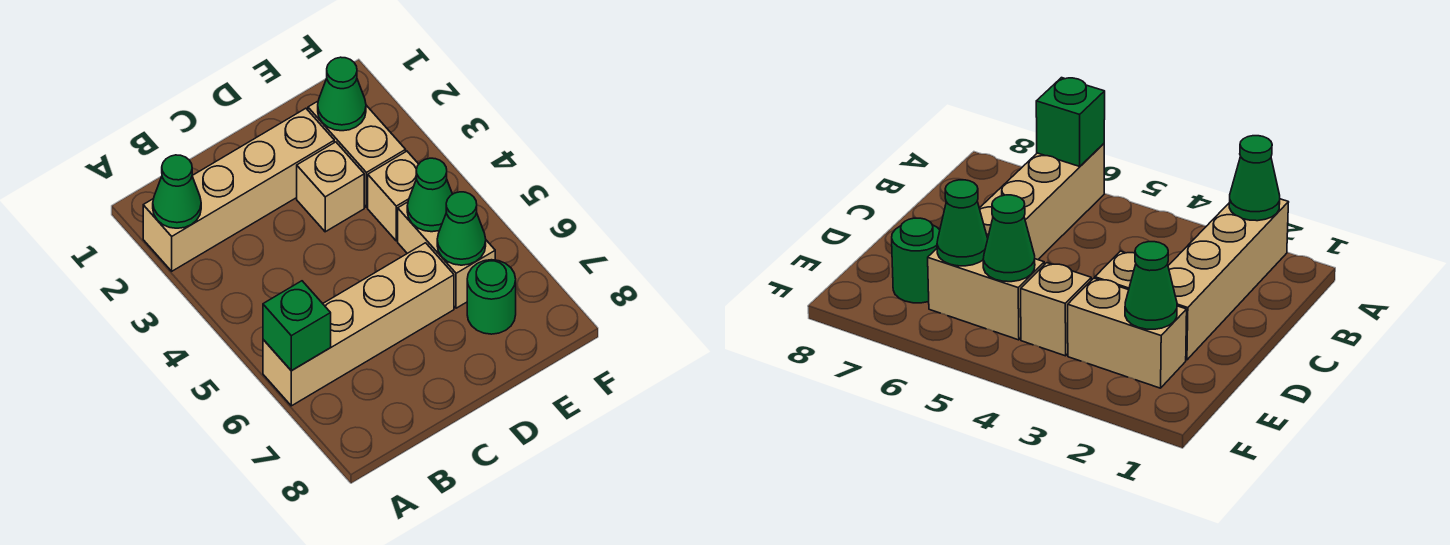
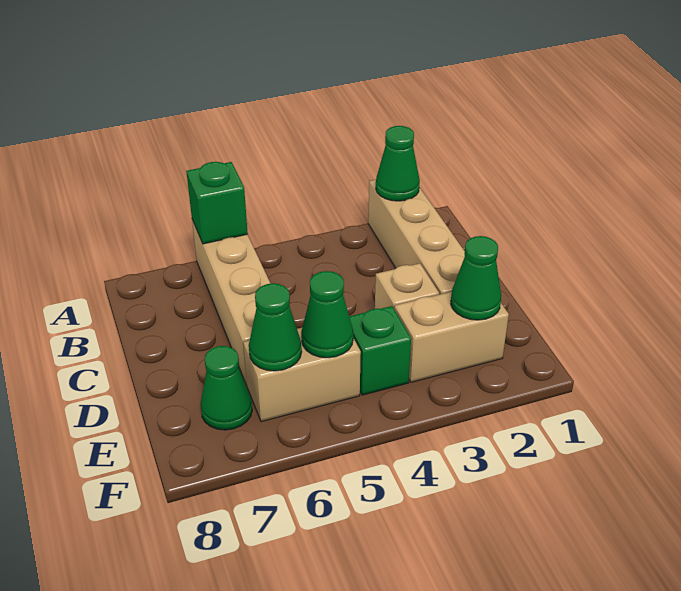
tan brick E4 level 1 -> green brick E4 level 1
green round brick E7 level 1 -> green cone E7 level 1

